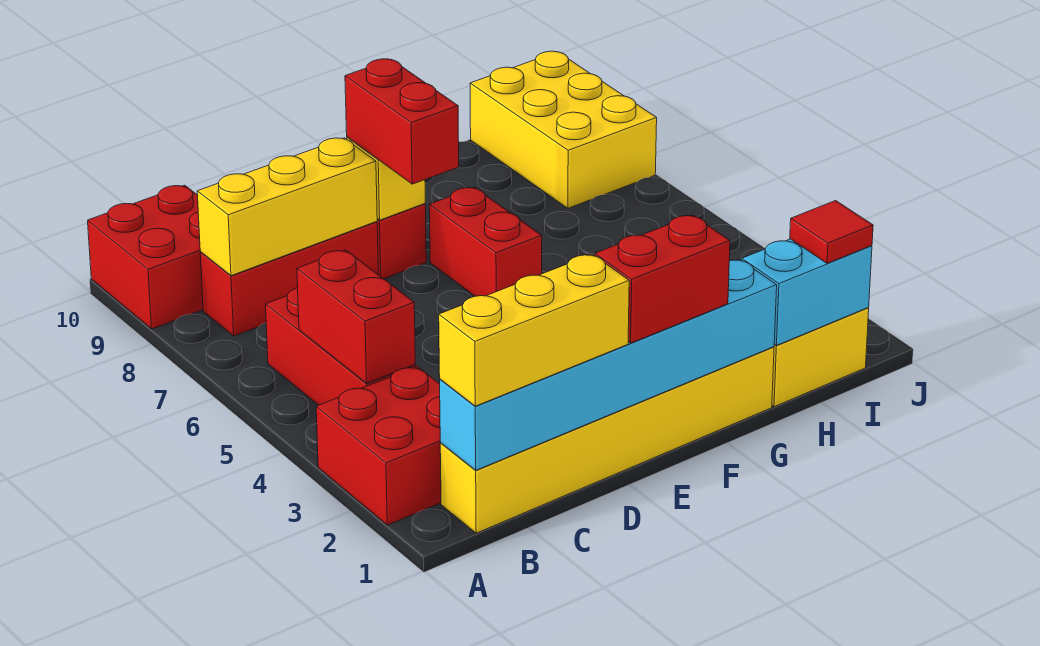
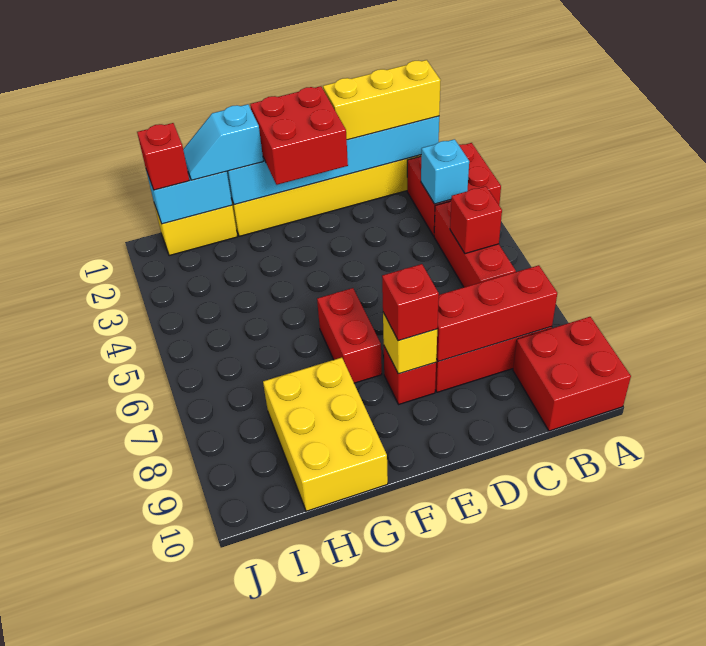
none -> cyan brick B3 level 2
red brick B4:B5 level 2 -> red brick B5 level 2
yellow brick B8:D8 level 2 -> red brick B8:D8 level 2
red brick E1:F1 level 3 -> red brick E1:F2 level 3
red brick E7:E8 level 3 -> red brick E8 level 3
none -> cyan slope G1:H1 level 3 top G
red tile I1 level 3 -> red brick I1 level 3
yellow brick I8:J10 level 1 -> yellow brick G8:H10 level 1

